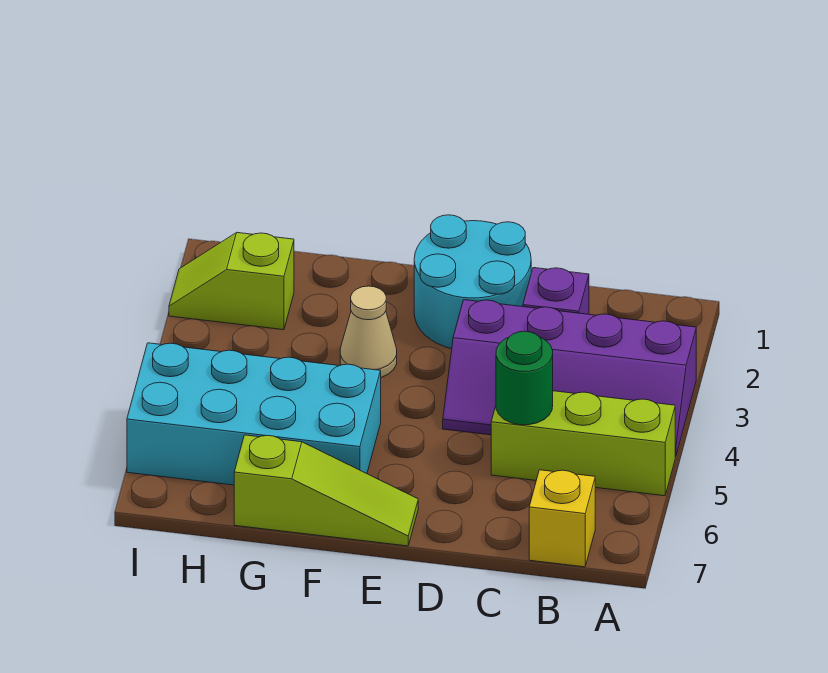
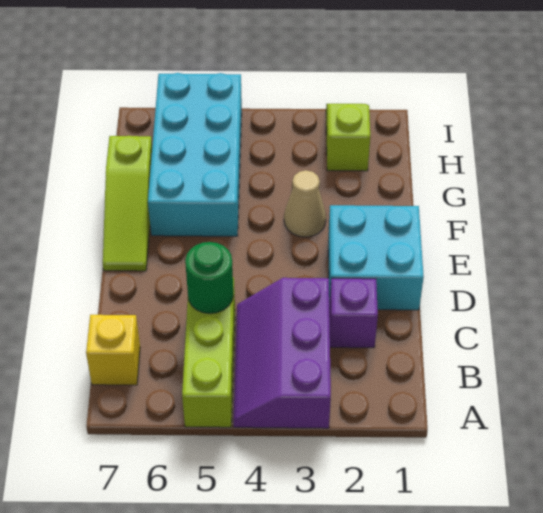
purple slope A3:D4 level 1 top 3 -> purple slope A3:C4 level 1 top 3
cyan round brick D1:E2 level 1 -> cyan brick D1:E2 level 1

